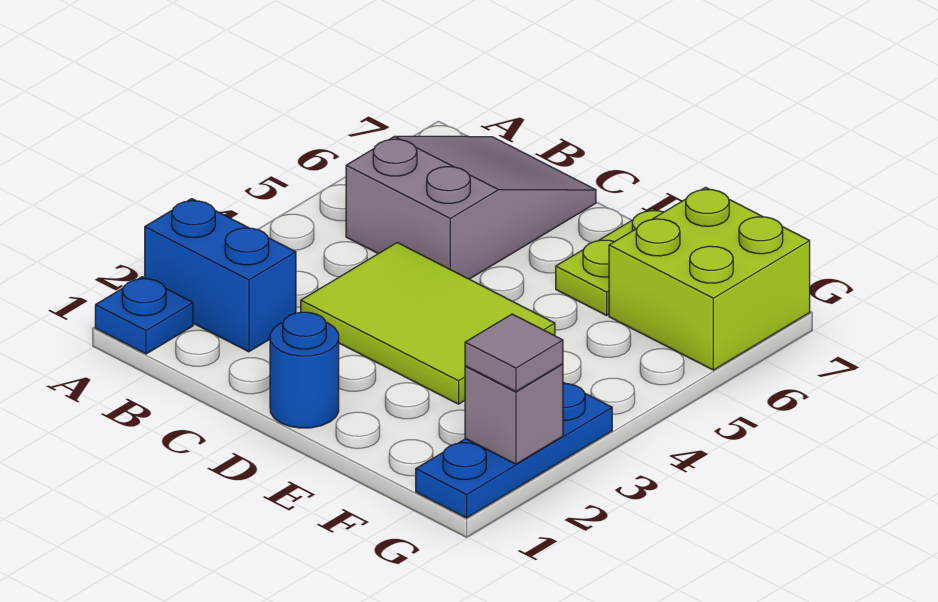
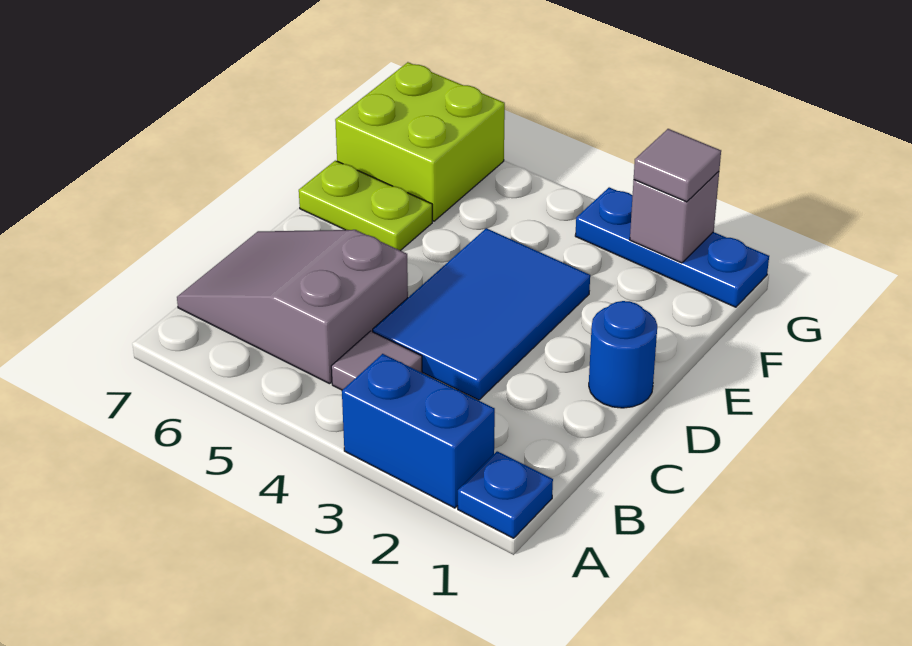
blue brick A2:B2 level 1 -> blue brick A2:A3 level 1
none -> grey tile B4 level 1
lime tile C3:E4 level 1 -> blue tile C3:E4 level 1

